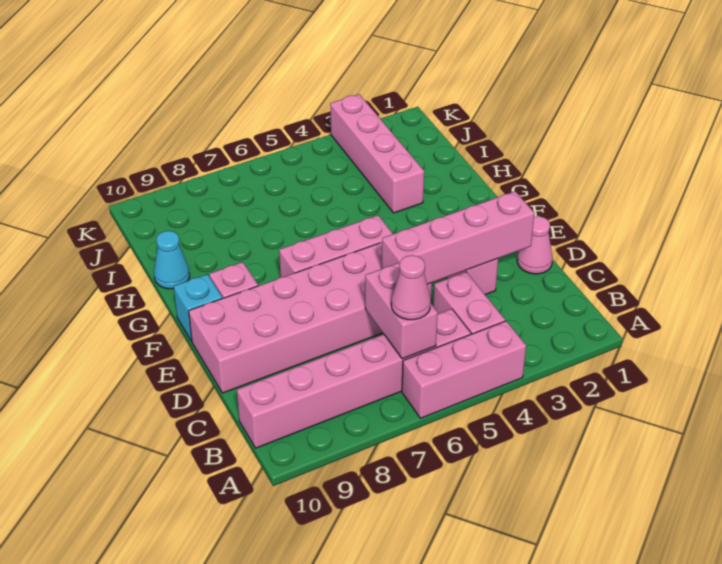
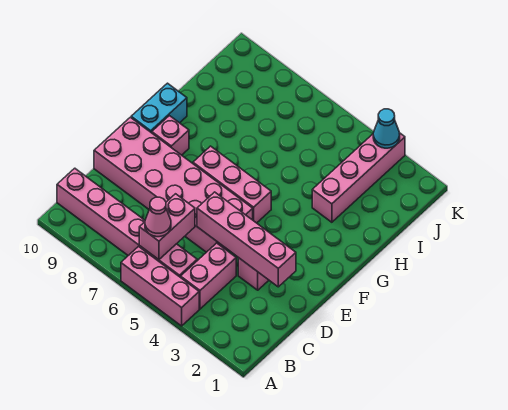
pink cone D1 level 1 -> none
cyan brick F10 level 1 -> cyan brick F10:G10 level 1
cyan cone H10 level 1 -> cyan cone K3 level 2

